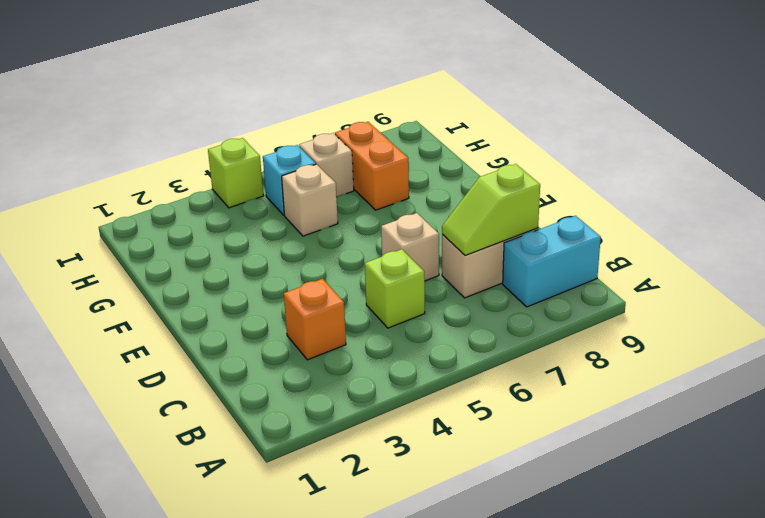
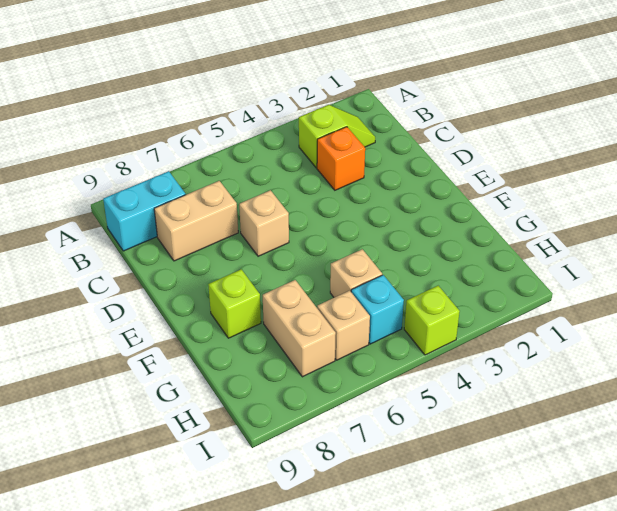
lime brick C5 level 1 -> lime brick F8 level 1
lime slope C7:C8 level 2 top 8 -> lime slope B2:B3 level 1 top 3
orange brick G7:H7 level 1 -> tan brick G7:H7 level 1

